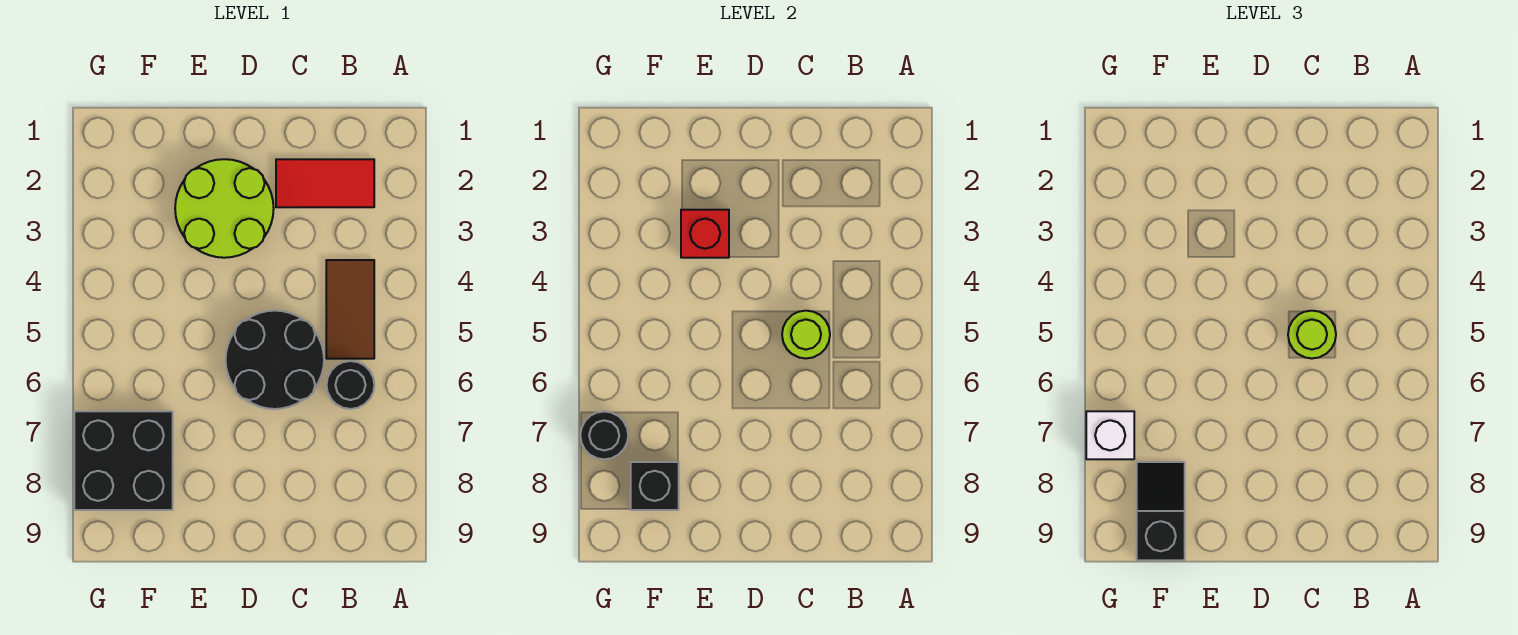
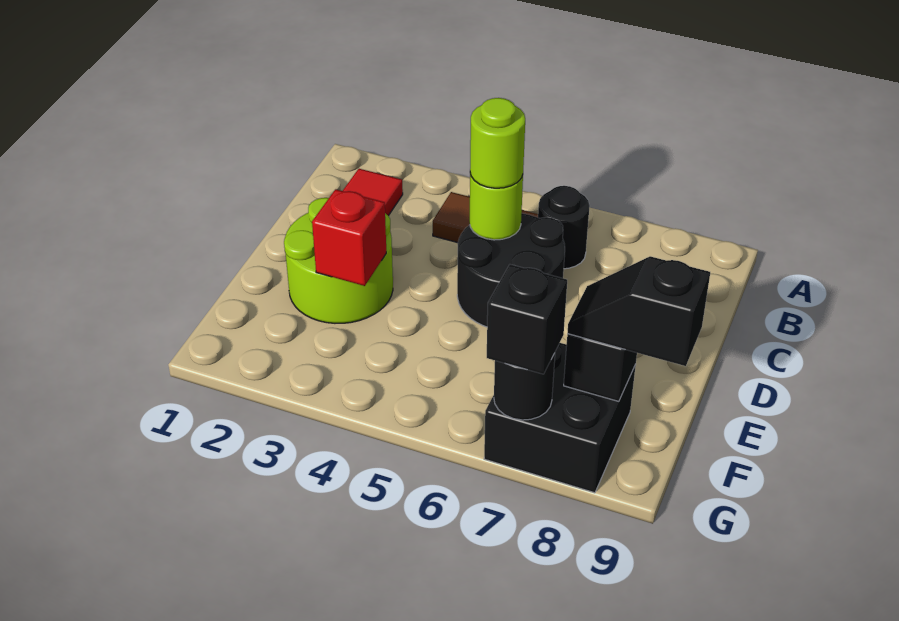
white brick G7 level 3 -> black brick G7 level 3

